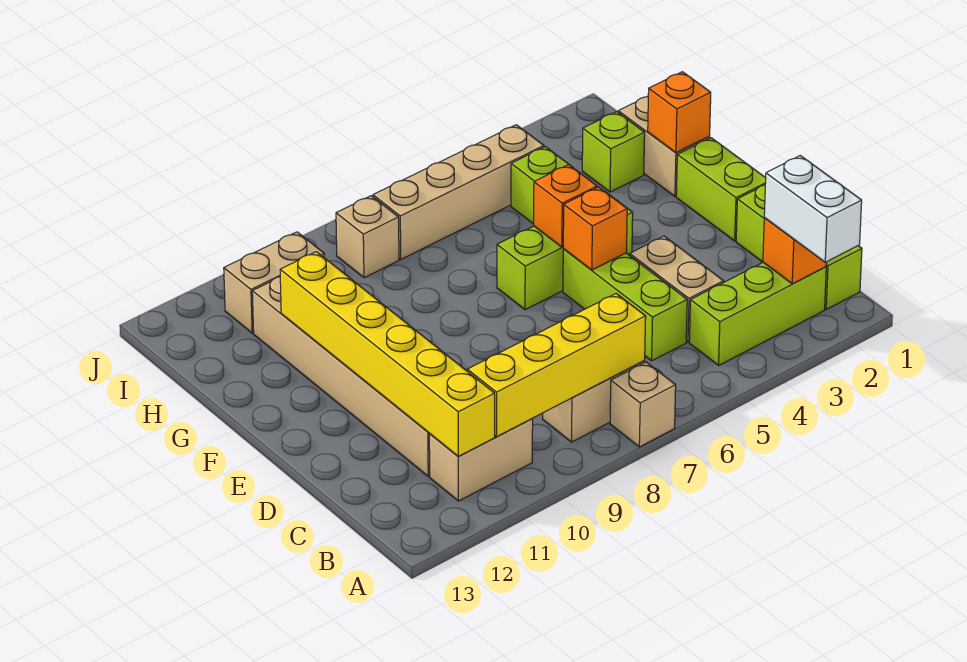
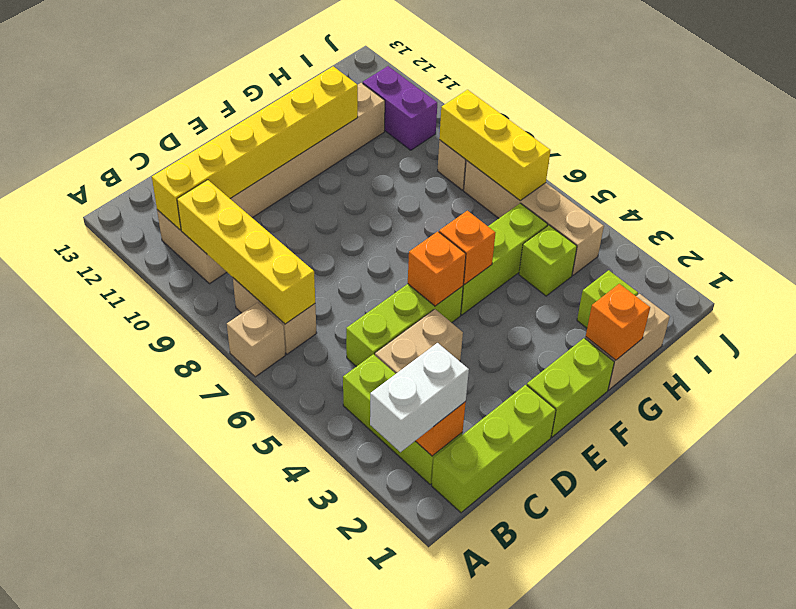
lime brick F4:F6 level 1 -> lime brick F5:H5 level 1
none -> yellow brick I6:I8 level 2
tan brick I10:I11 level 1 -> purple brick I10:I11 level 1

